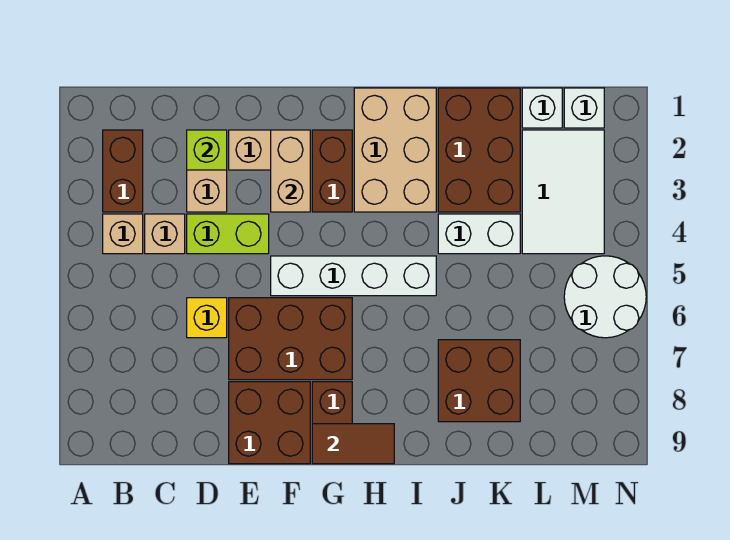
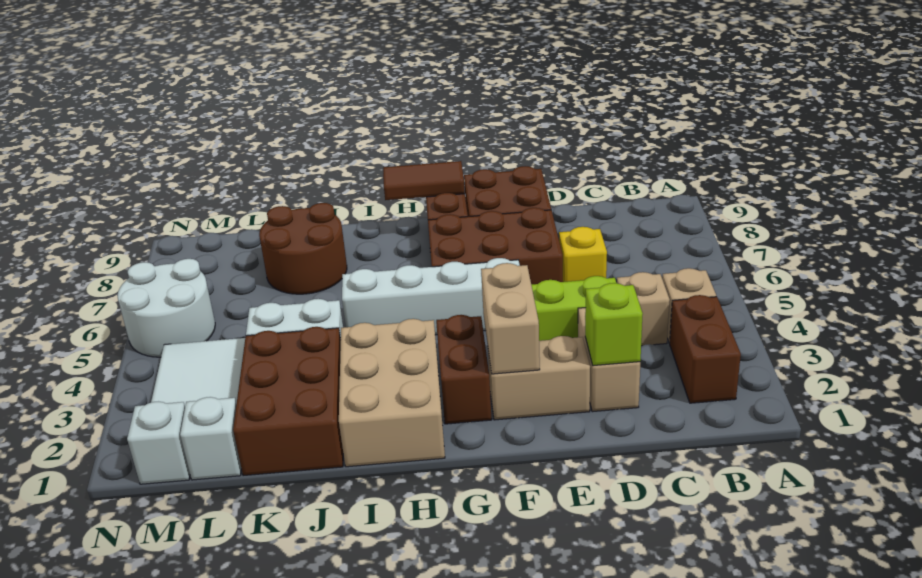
brown brick J7:K8 level 1 -> brown round brick J7:K8 level 1

